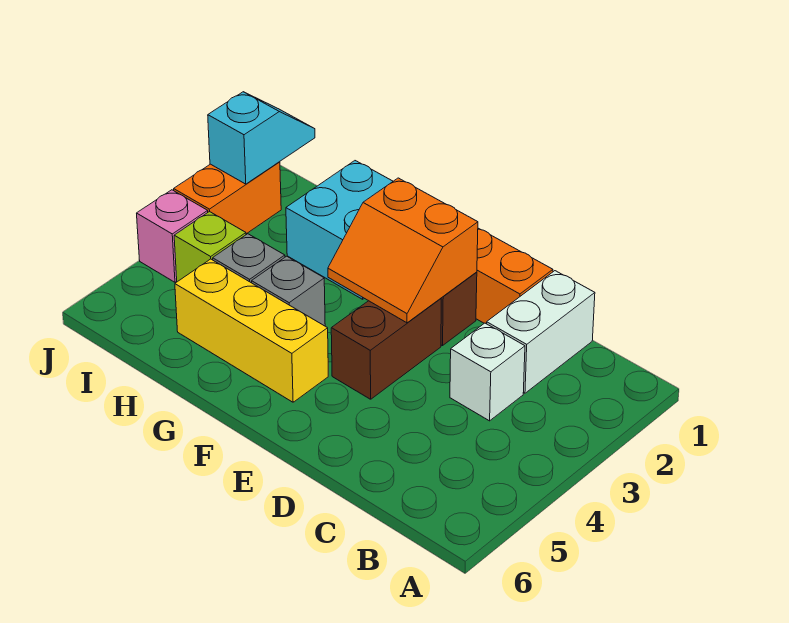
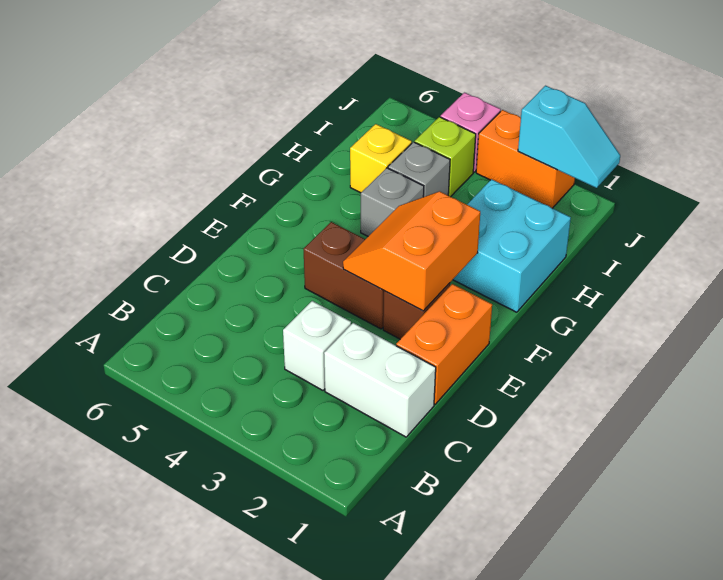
yellow brick F5:H5 level 1 -> yellow brick H5 level 1

